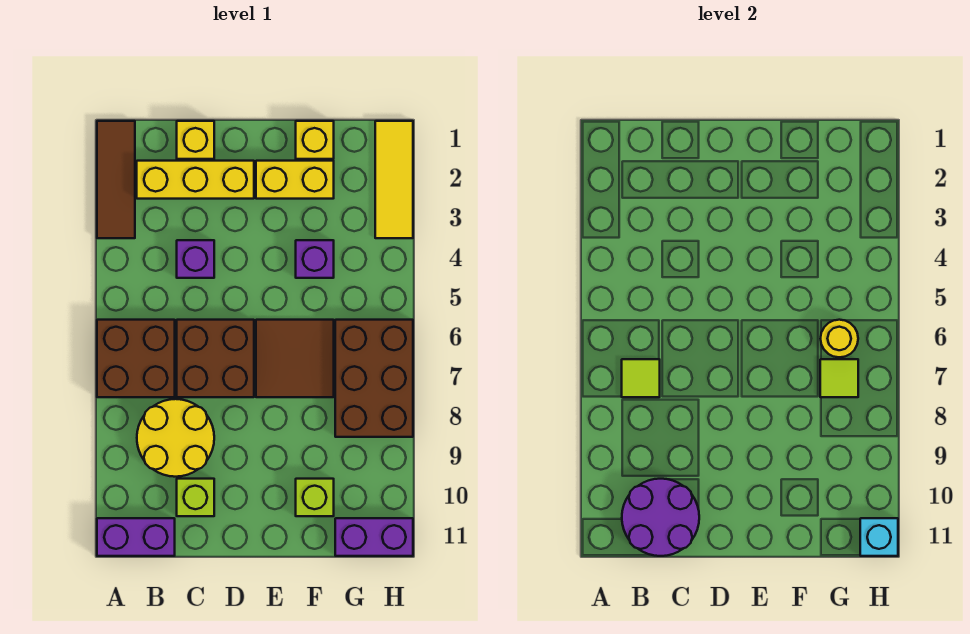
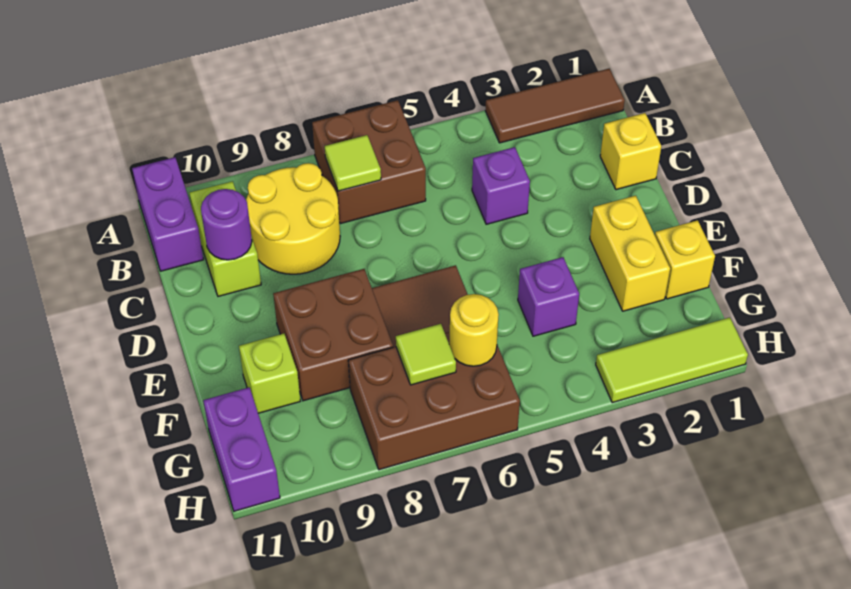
yellow brick B2:D2 level 1 -> none
purple round brick B10:C11 level 2 -> purple round brick C10 level 2
brown brick C6:D7 level 1 -> brown brick E8:F9 level 1
lime brick C10 level 1 -> lime brick B10:C10 level 1
yellow tile H1:H3 level 1 -> lime tile H1:H3 level 1
cyan brick H11 level 2 -> none

